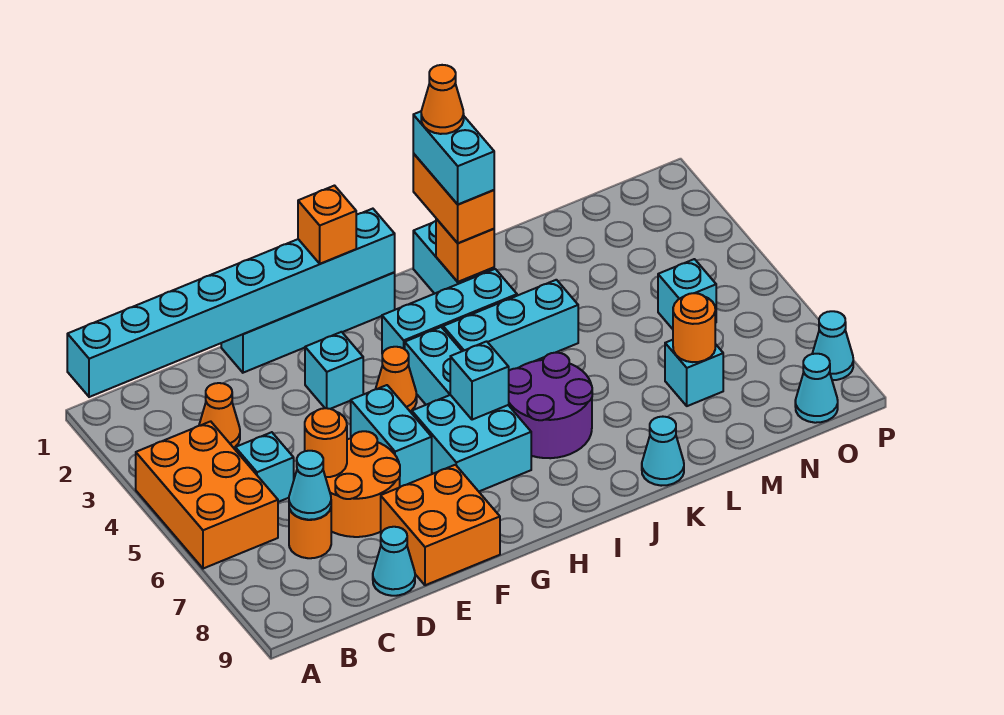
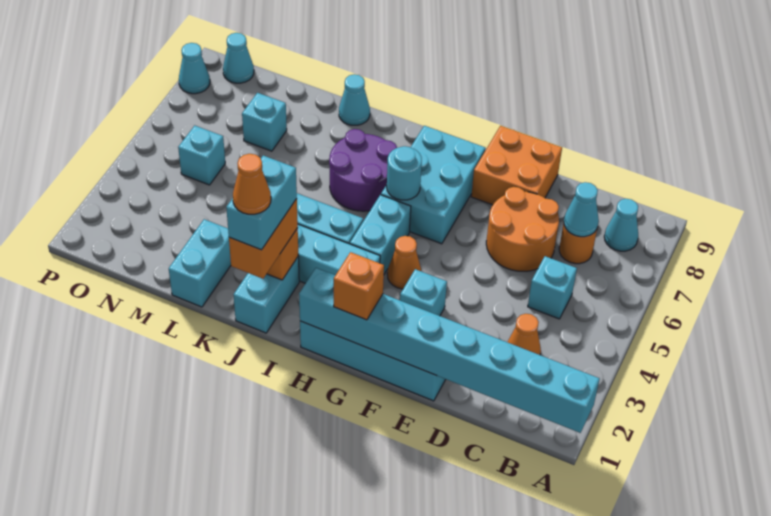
orange brick A4:B6 level 1 -> none
orange round brick D6 level 2 -> none
cyan cone D9 level 1 -> cyan cone B8 level 1
cyan brick F5:F6 level 1 -> cyan brick L1:L2 level 1
cyan brick G6:H7 level 1 -> cyan brick G6:H8 level 1
cyan brick H6 level 2 -> cyan round brick H6 level 2
orange round brick M7 level 2 -> none

